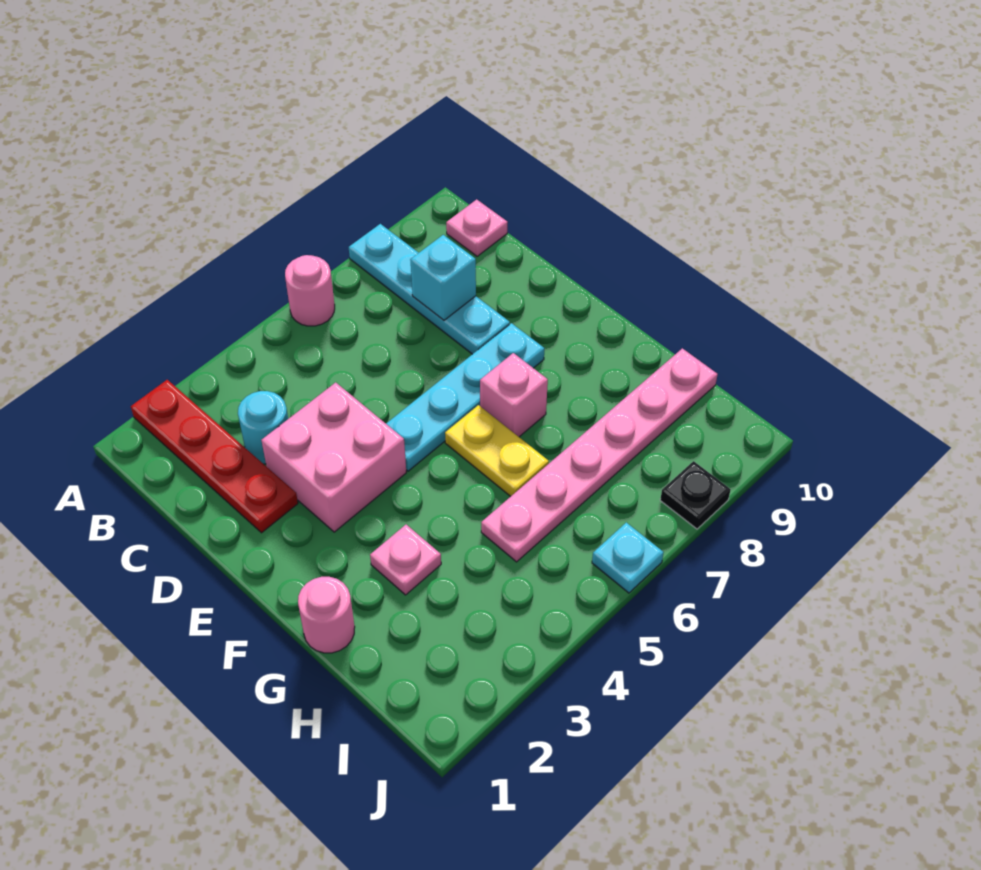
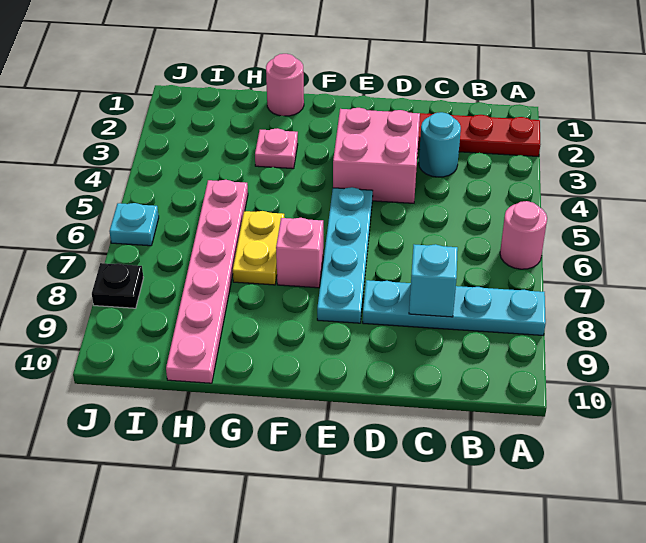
pink plate B10 level 1 -> none
yellow plate F6:G6 level 1 -> yellow plate G6:G7 level 1

